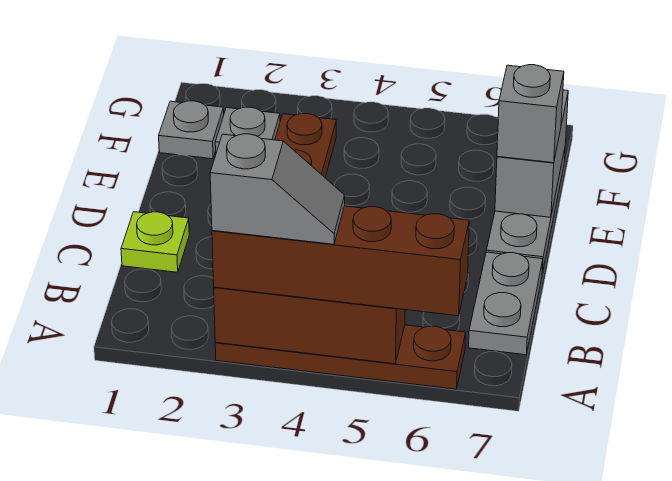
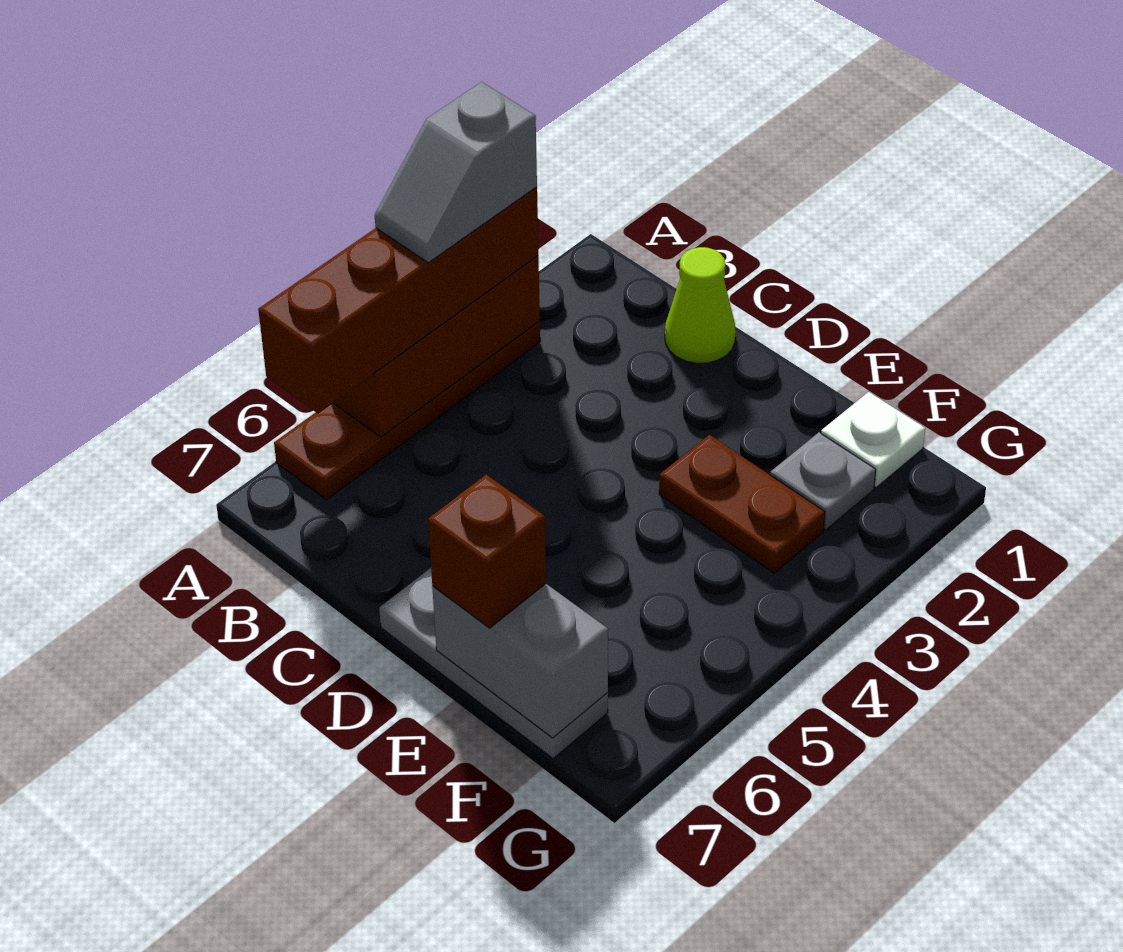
grey plate B7:C7 level 1 -> none
lime plate C1 level 1 -> lime cone C1 level 1
grey brick E7 level 3 -> brown brick E7 level 3
grey plate F1 level 1 -> white plate F1 level 1

